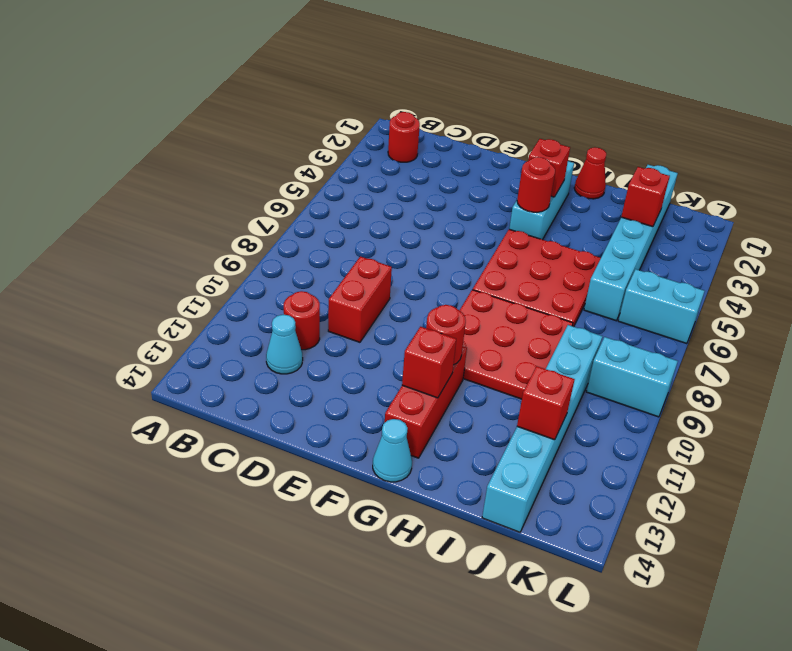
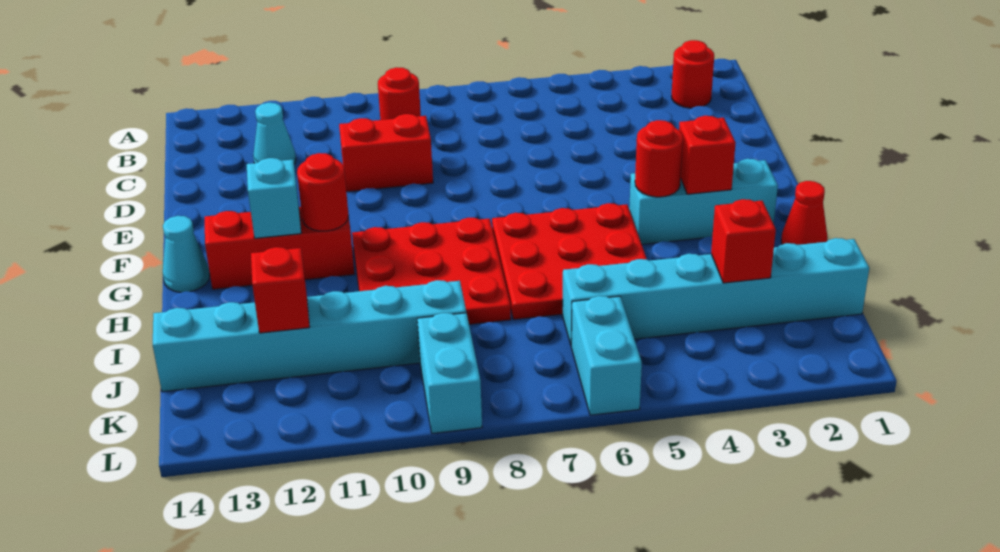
red round brick C11 level 1 -> red round brick B9 level 1
red brick G12 level 2 -> cyan brick G12 level 2

